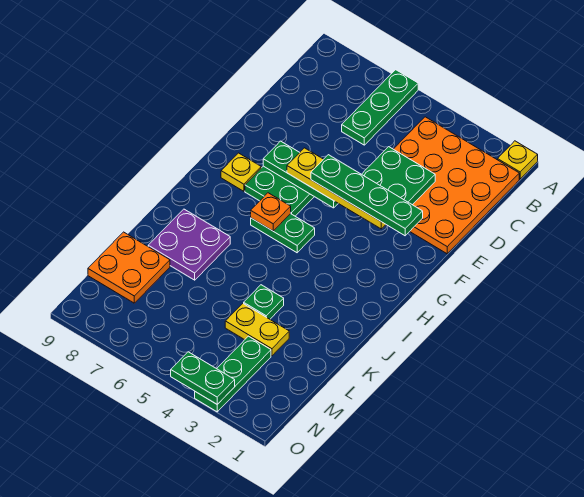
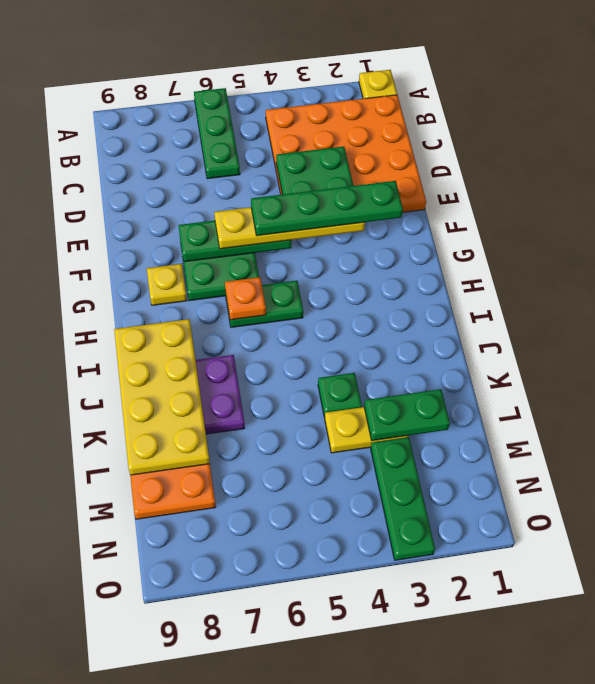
none -> yellow plate I8:L9 level 2
green plate O3:O4 level 2 -> green plate L2:L3 level 2

